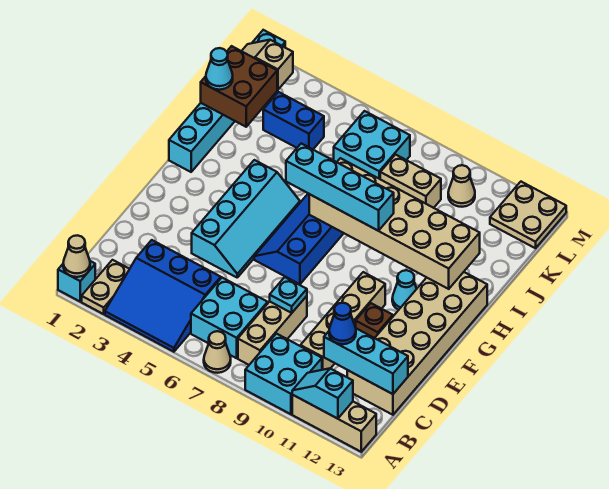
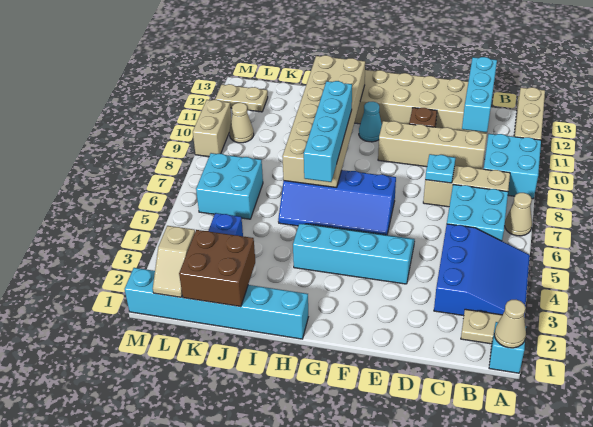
cyan slope A11:A12 level 2 top 12 -> none
blue cone C11 level 3 -> none
cyan cone J1 level 3 -> none
tan brick K8:K9 level 1 -> tan brick M9:M10 level 1
tan plate L12:M13 level 1 -> tan plate L12:M12 level 1

